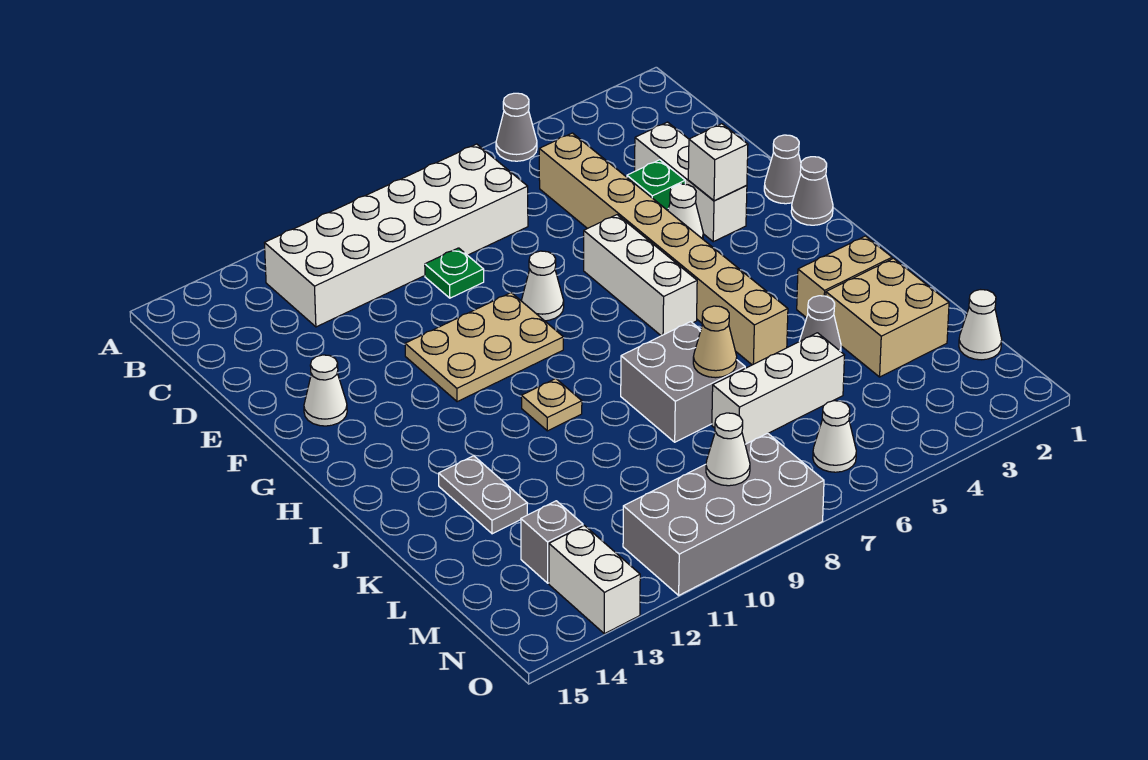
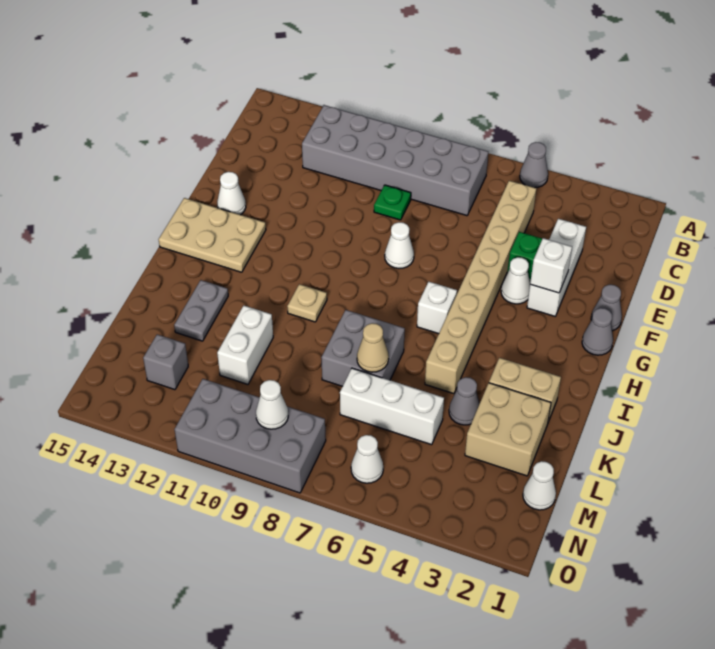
white brick B7:C12 level 1 -> grey brick B7:C12 level 1
white brick F6:H6 level 1 -> white brick H6 level 1
tan plate F9:G11 level 1 -> tan plate G13:H15 level 1
white brick N13:O13 level 1 -> white brick K11:L11 level 1

